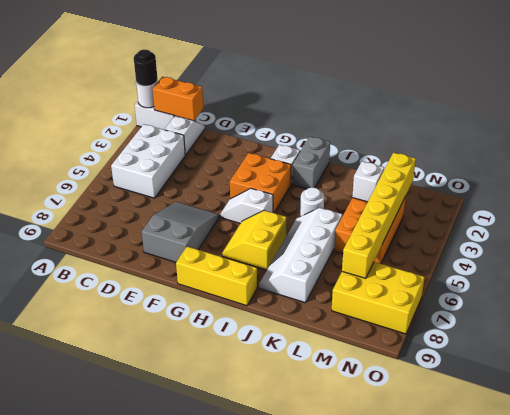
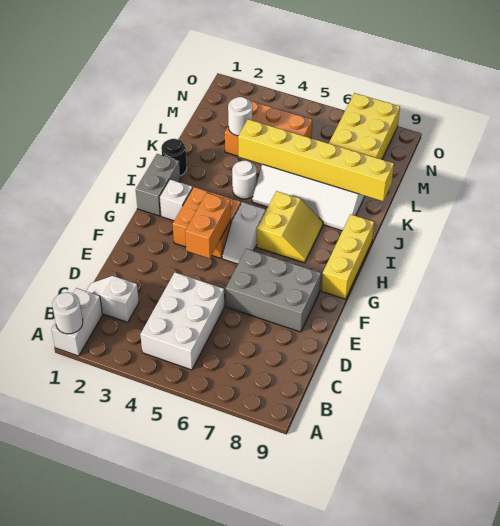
black round brick A1 level 3 -> black round brick J1 level 1
orange brick B1:C1 level 2 -> orange brick F4:G4 level 2
white brick B3:C5 level 1 -> white brick B4:D5 level 1
grey slope E6:F8 level 1 top 8 -> grey brick E6:F8 level 1
yellow slope H6:I7 level 1 top I -> yellow slope H6:I7 level 1 top 6
grey brick I1:I2 level 1 -> grey brick H1:I1 level 1
white brick L3 level 2 -> white round brick L3 level 2
yellow brick M2:M7 level 2 -> yellow brick K4:K9 level 2

